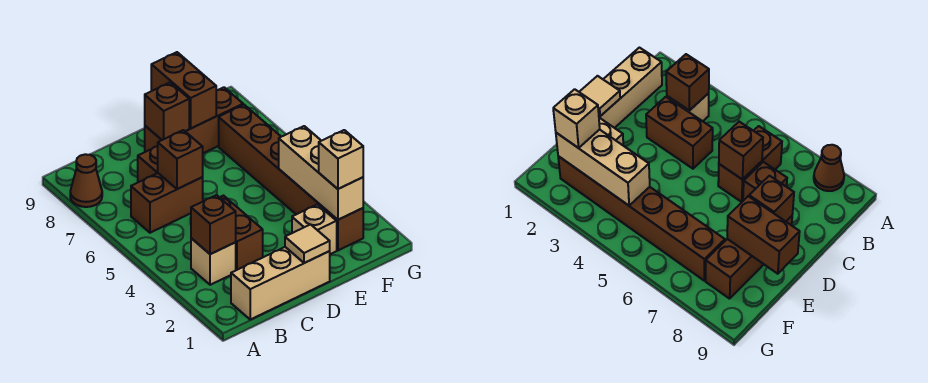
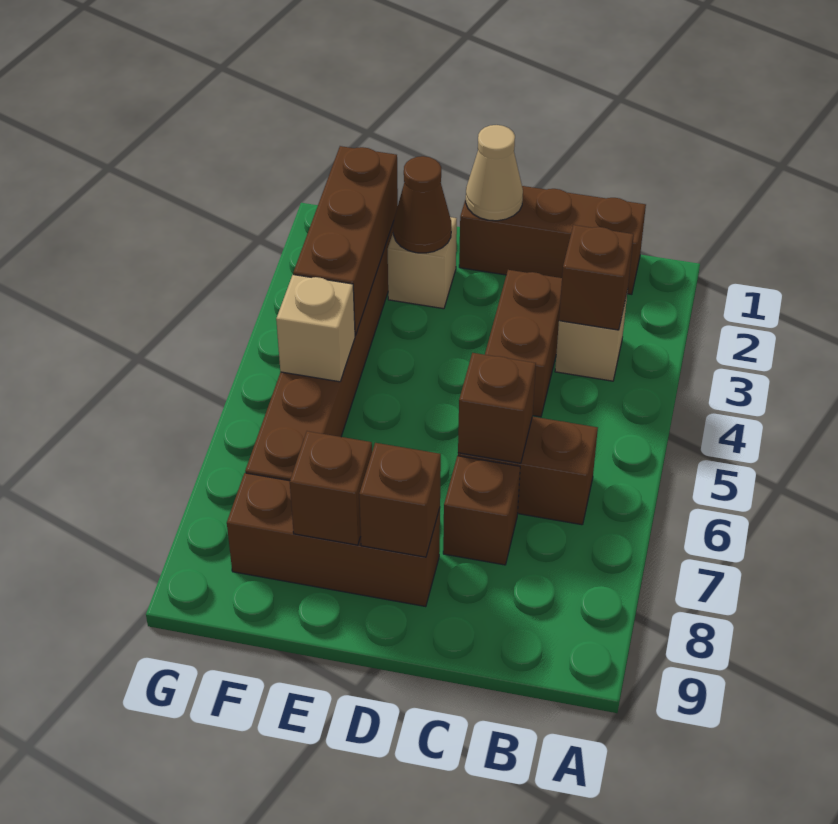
brown cone A8 level 1 -> brown cone E2 level 2
tan brick B1:D1 level 1 -> brown brick B1:D1 level 1
tan tile D1 level 2 -> tan cone D1 level 2
brown brick E8:E9 level 2 -> brown brick E8 level 2
tan brick F2:F4 level 2 -> brown brick F2:F4 level 2
tan brick F2 level 3 -> tan brick F5 level 2

